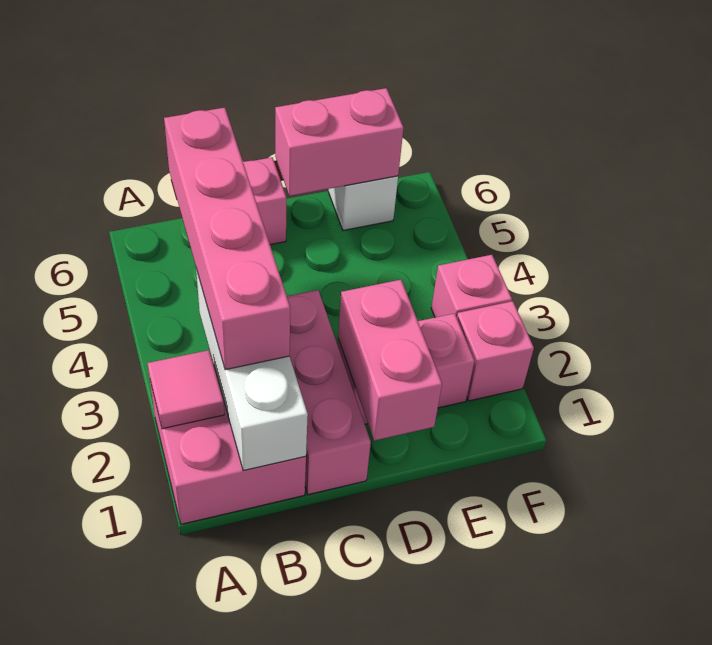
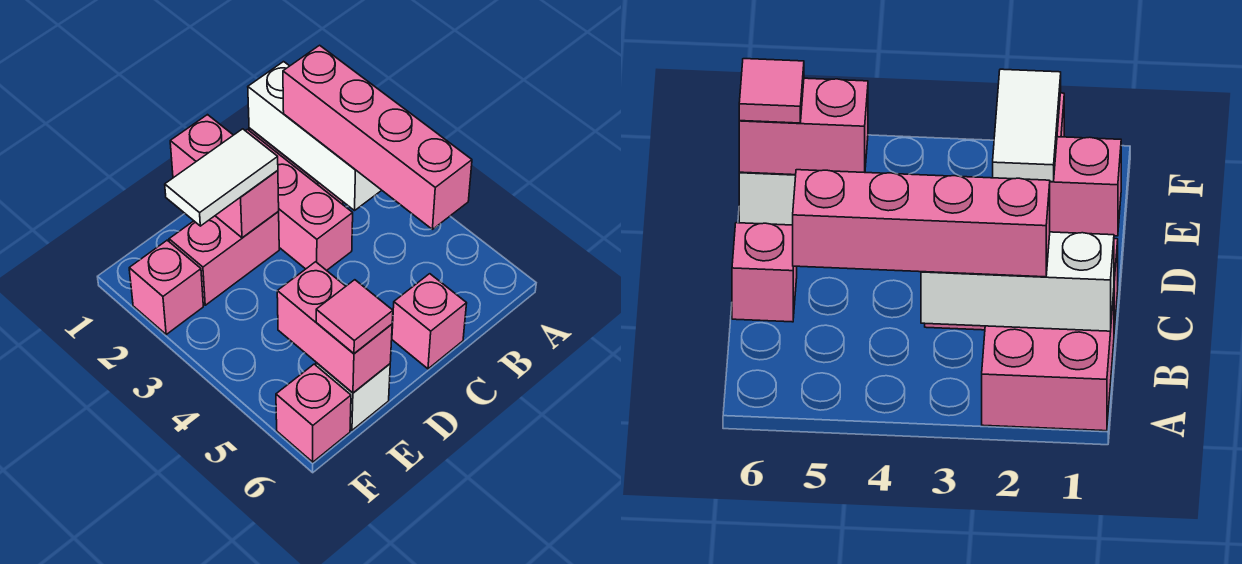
pink tile A2 level 2 -> pink tile E6 level 3
none -> white tile D2:E2 level 3
pink brick D6:E6 level 2 -> pink brick E5:E6 level 2
pink brick F3 level 1 -> pink brick F6 level 1

